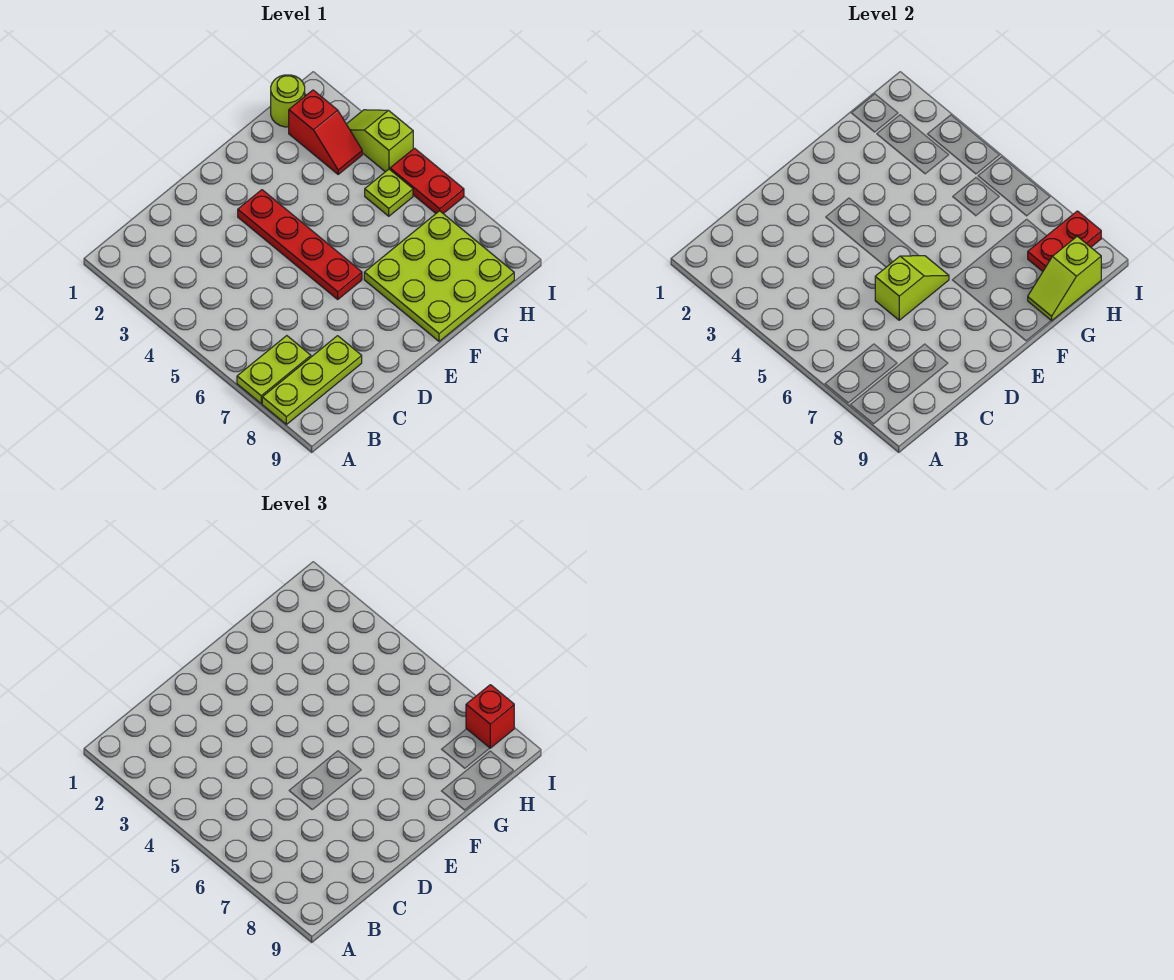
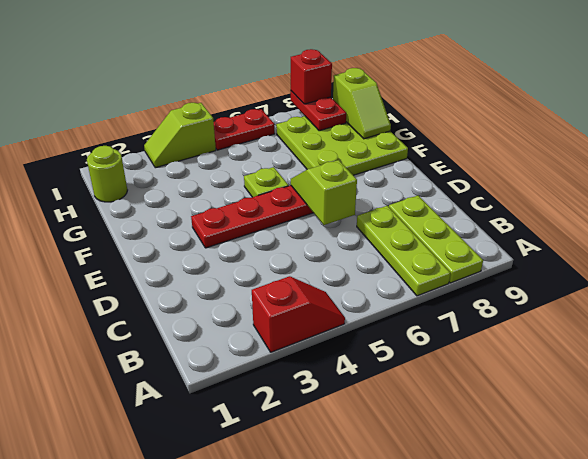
lime plate A7:B7 level 1 -> lime plate A7:C7 level 1
red slope H2:H3 level 1 top 2 -> red slope A3:A4 level 1 top 3
lime plate H5 level 1 -> lime plate F5 level 1

